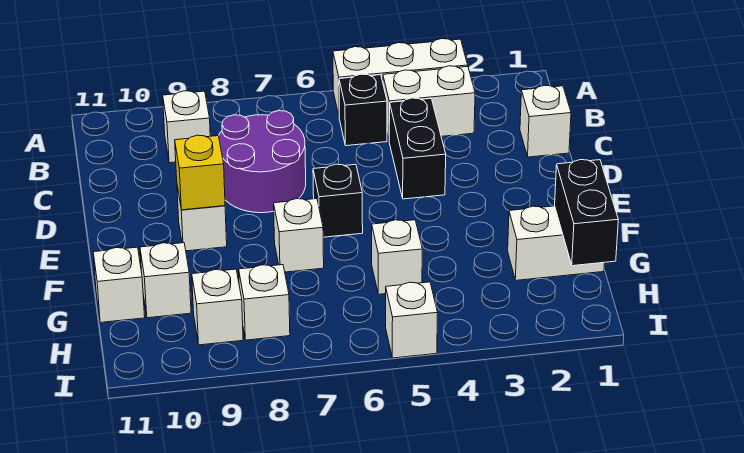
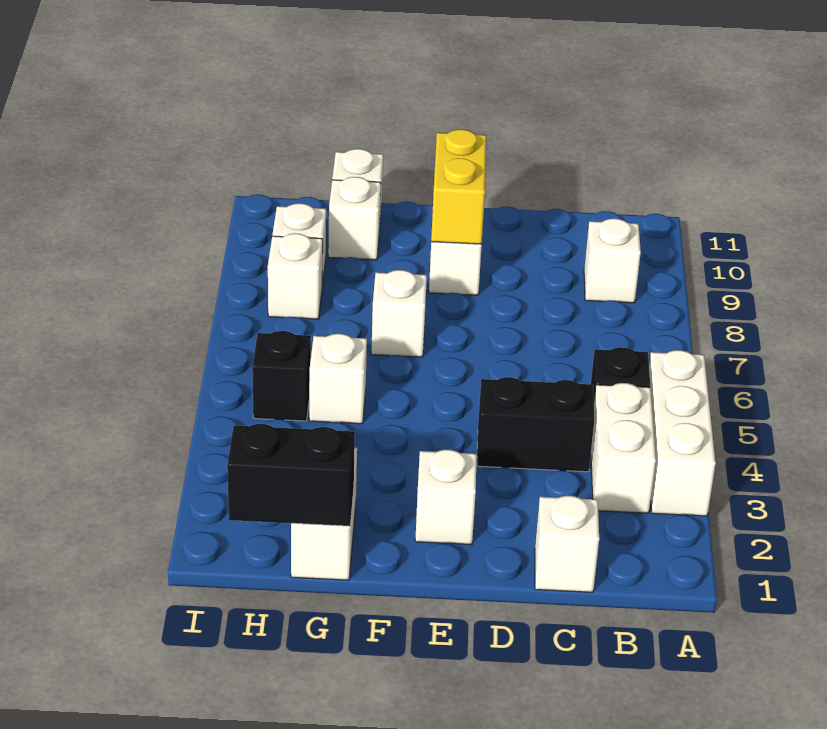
purple round brick C7:D8 level 1 -> none
black brick E6 level 1 -> black brick H5 level 1
yellow brick E9 level 2 -> yellow brick E9:E10 level 2
white brick I5 level 1 -> white brick E2 level 1

